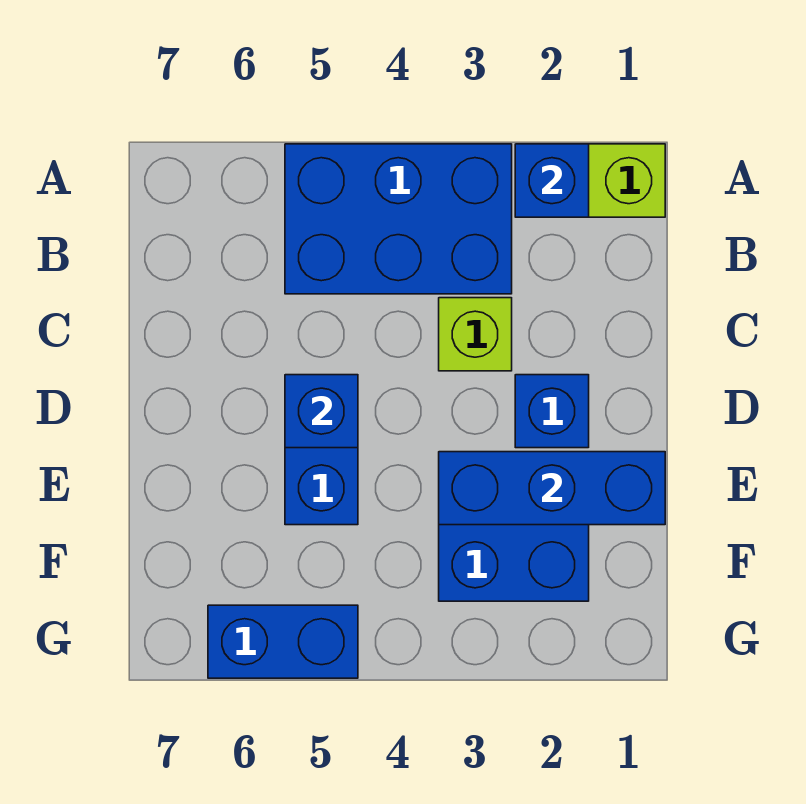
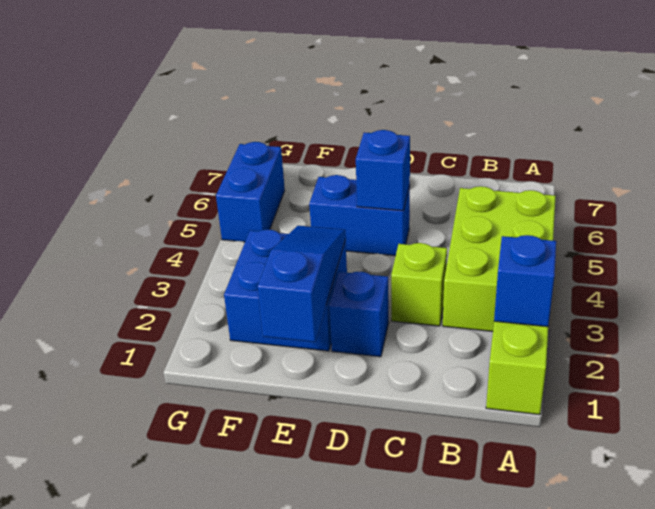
blue brick A3:B5 level 1 -> lime brick A3:B5 level 1
blue brick E1:E3 level 2 -> blue slope E1:E3 level 2 top 1

